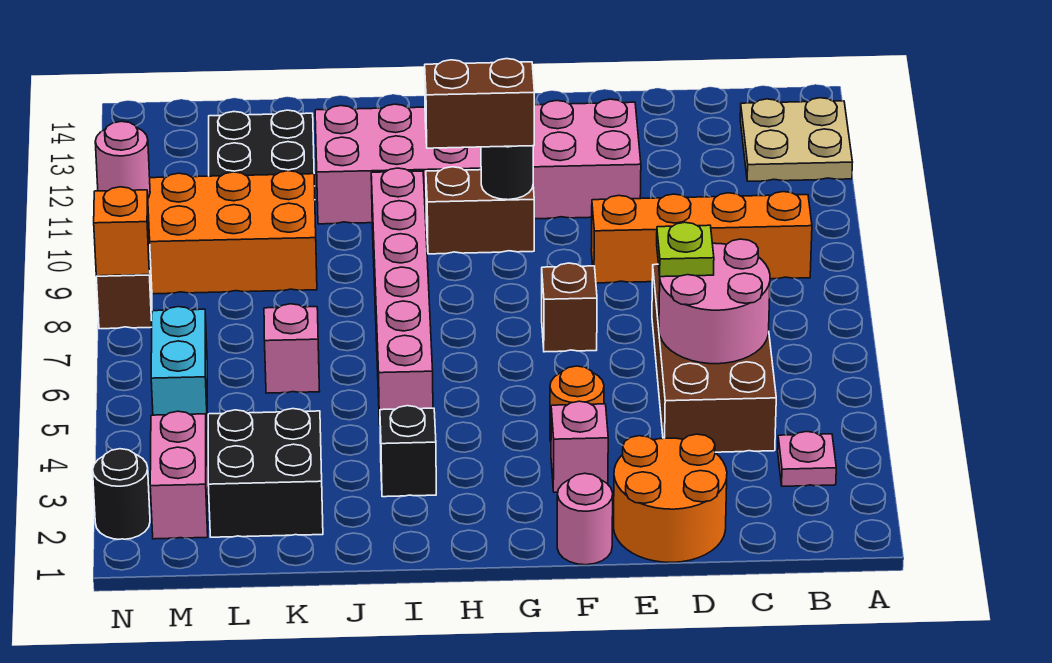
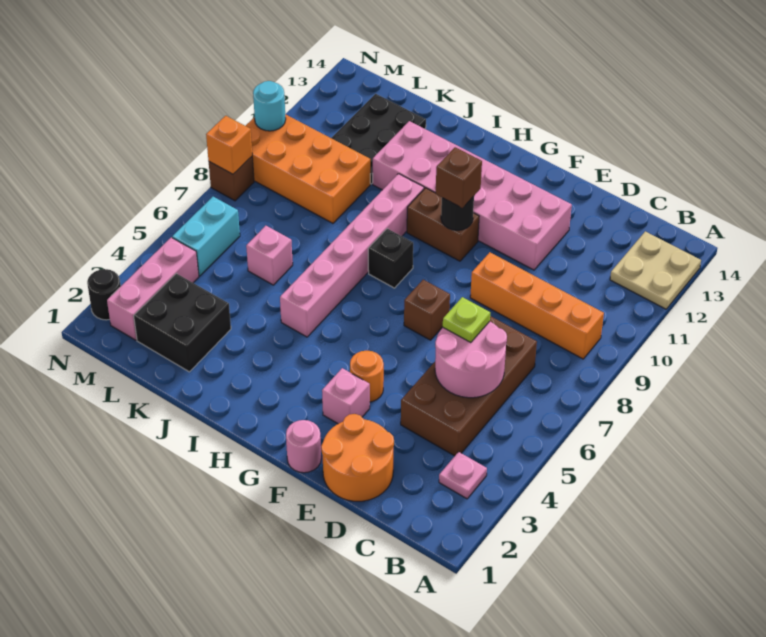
brown brick G10:H10 level 3 -> brown brick G10 level 3
black brick I3 level 1 -> black brick H8 level 1
pink brick M2:M3 level 1 -> pink brick M2:M4 level 1
pink round brick N10 level 2 -> cyan round brick N10 level 2

